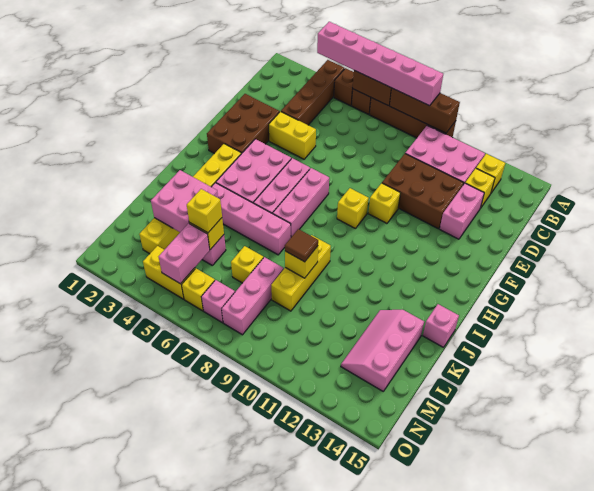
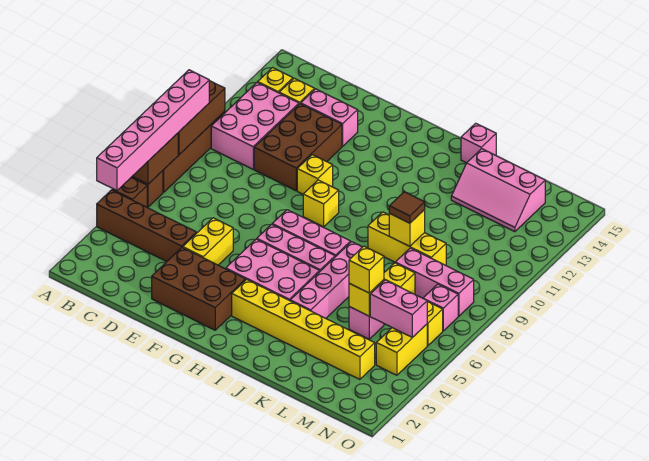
pink brick K3:L4 level 2 -> none

